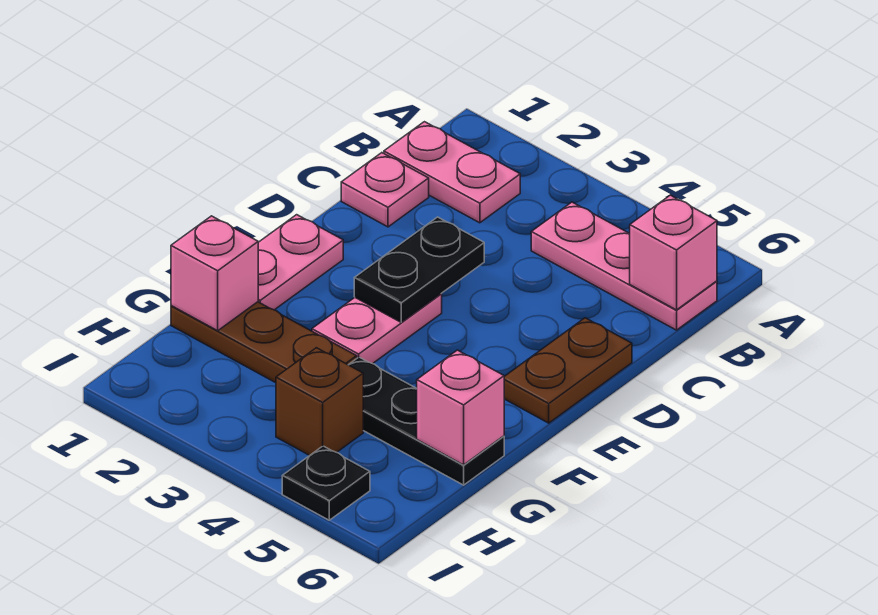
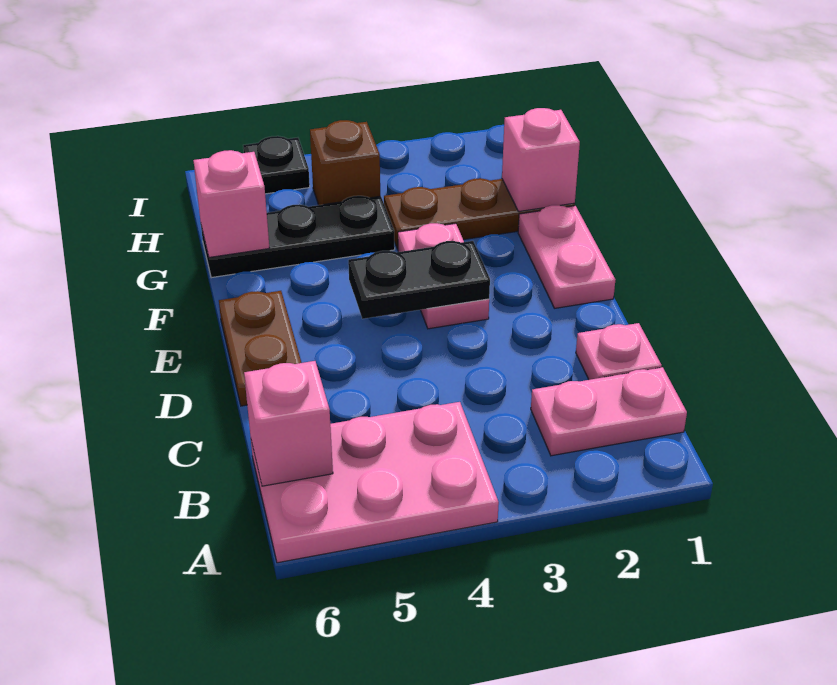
pink plate B4:B6 level 1 -> pink plate A4:B6 level 1
black plate D3:E3 level 2 -> black plate E3:E4 level 2

